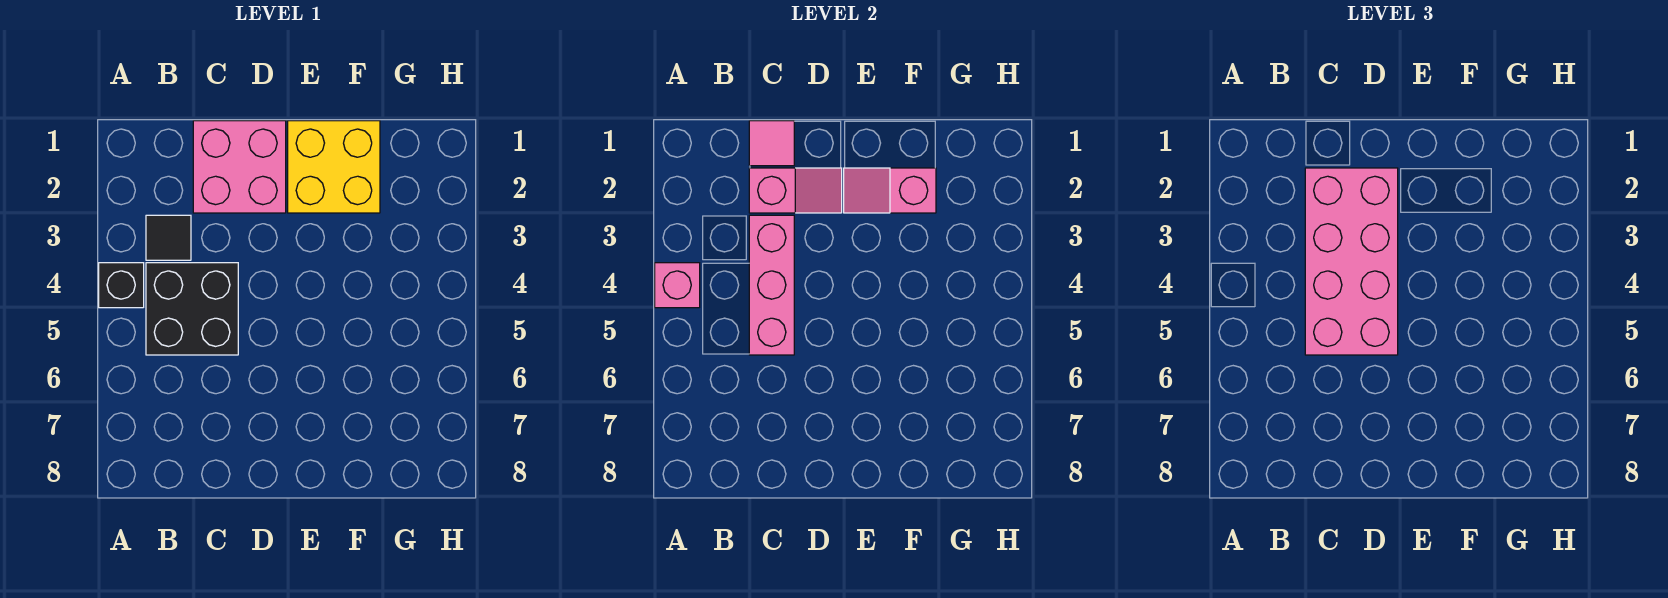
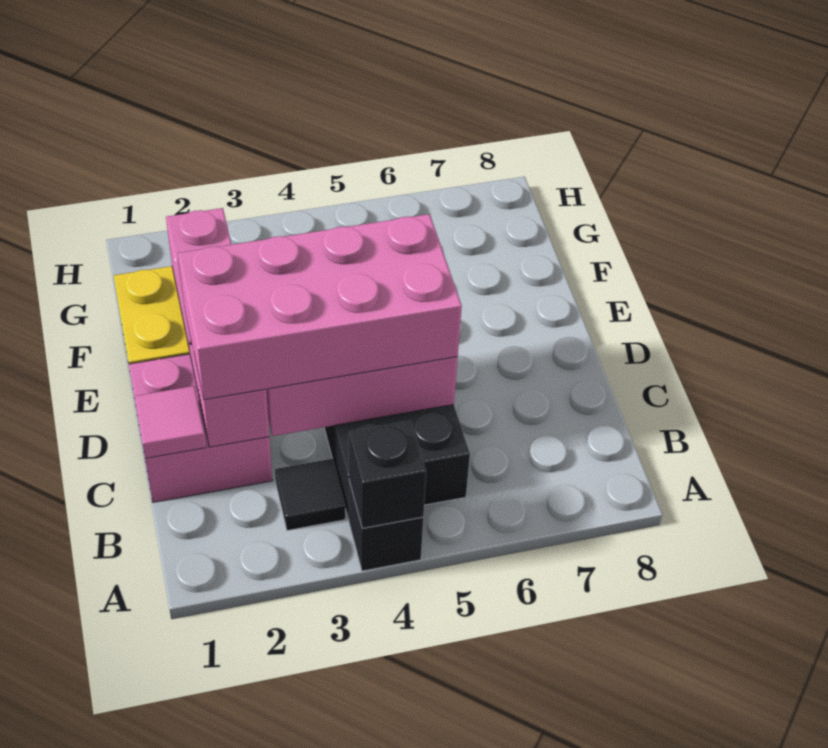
pink brick A4 level 2 -> black brick A4 level 2

